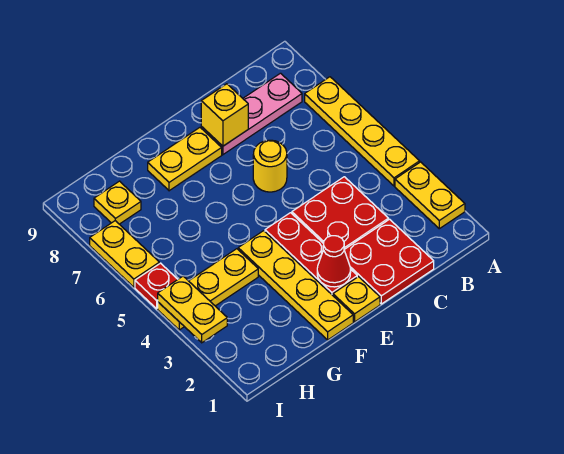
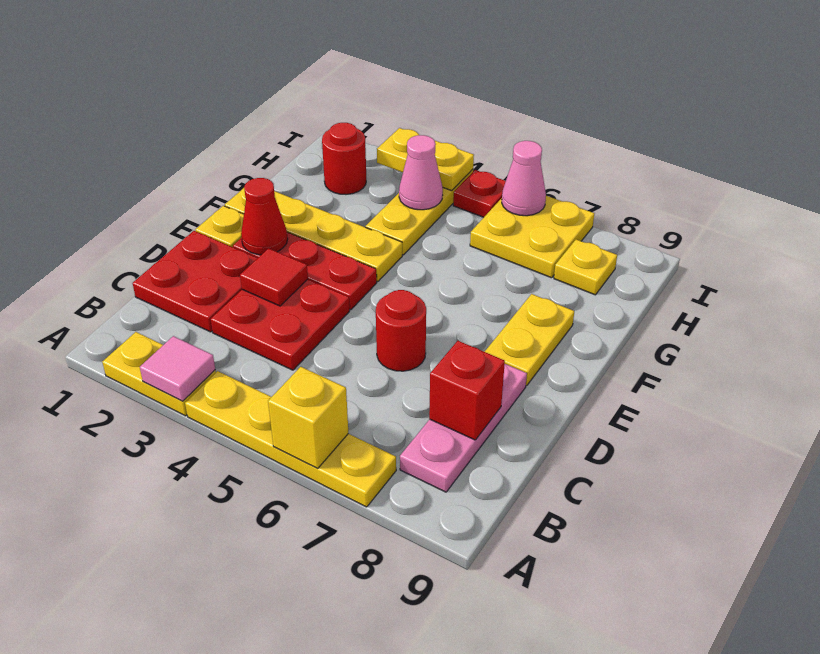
none -> pink tile A3 level 2
none -> red brick C8 level 2
none -> red tile D3 level 2
yellow round brick D6 level 1 -> red round brick D6 level 1
yellow brick D8 level 2 -> yellow brick A6 level 2
none -> red round brick H2 level 1
none -> pink cone H4 level 2
yellow plate I6:I7 level 1 -> yellow plate H6:I7 level 1
none -> pink cone I6 level 2

